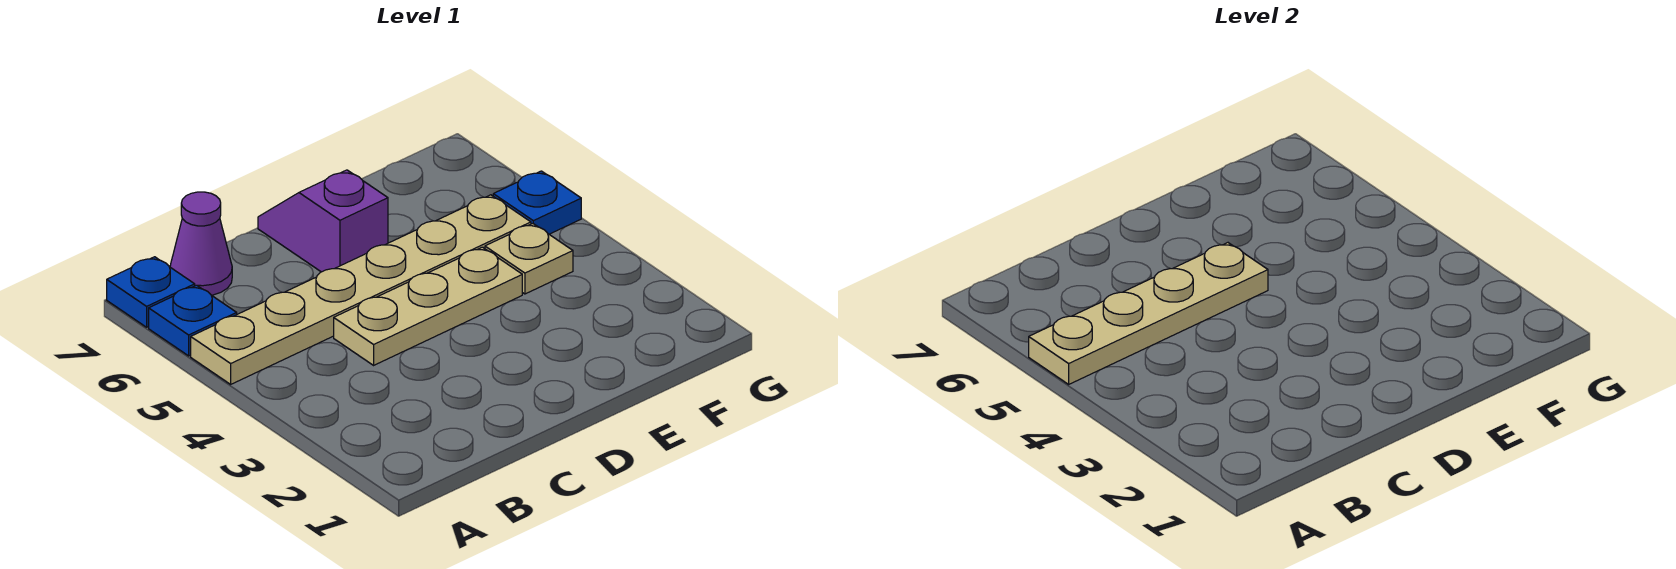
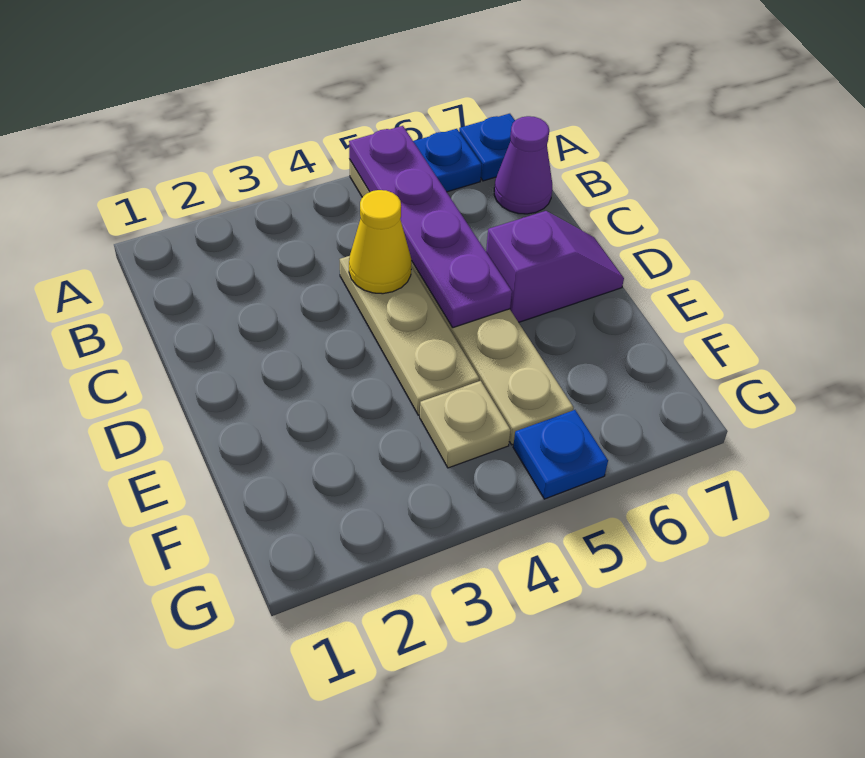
tan plate A5:D5 level 2 -> purple plate A5:D5 level 2
none -> yellow cone C4 level 2

